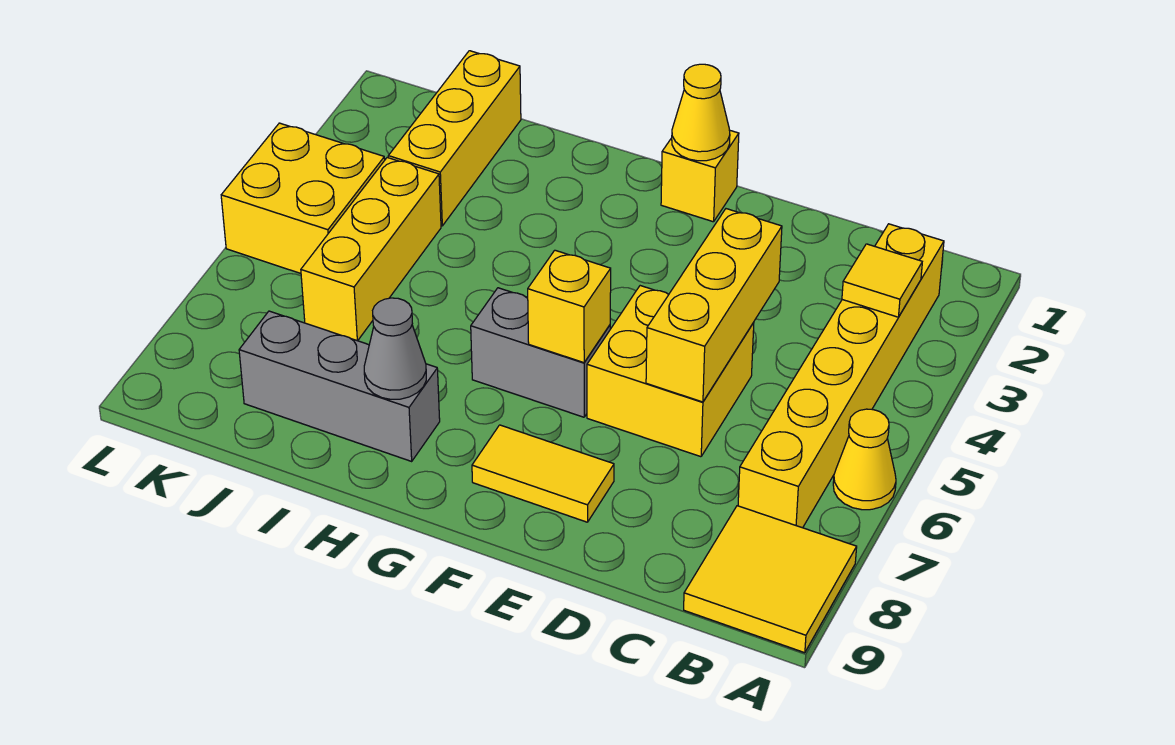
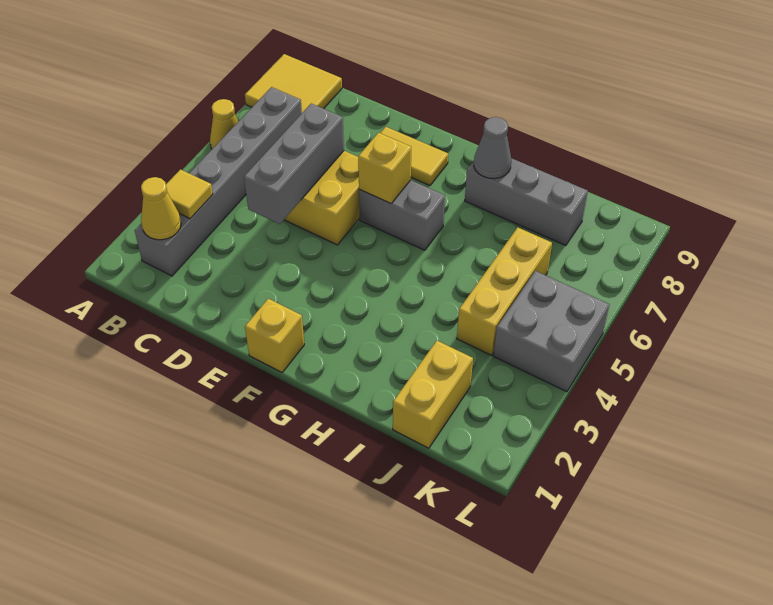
yellow brick B2:B7 level 1 -> grey brick B2:B7 level 1
yellow brick D4:D6 level 2 -> grey brick D4:D6 level 2
yellow cone F1 level 2 -> yellow cone B2 level 2
yellow brick J1:J3 level 1 -> yellow brick J1:J2 level 1
yellow brick K4:L5 level 1 -> grey brick K4:L5 level 1

